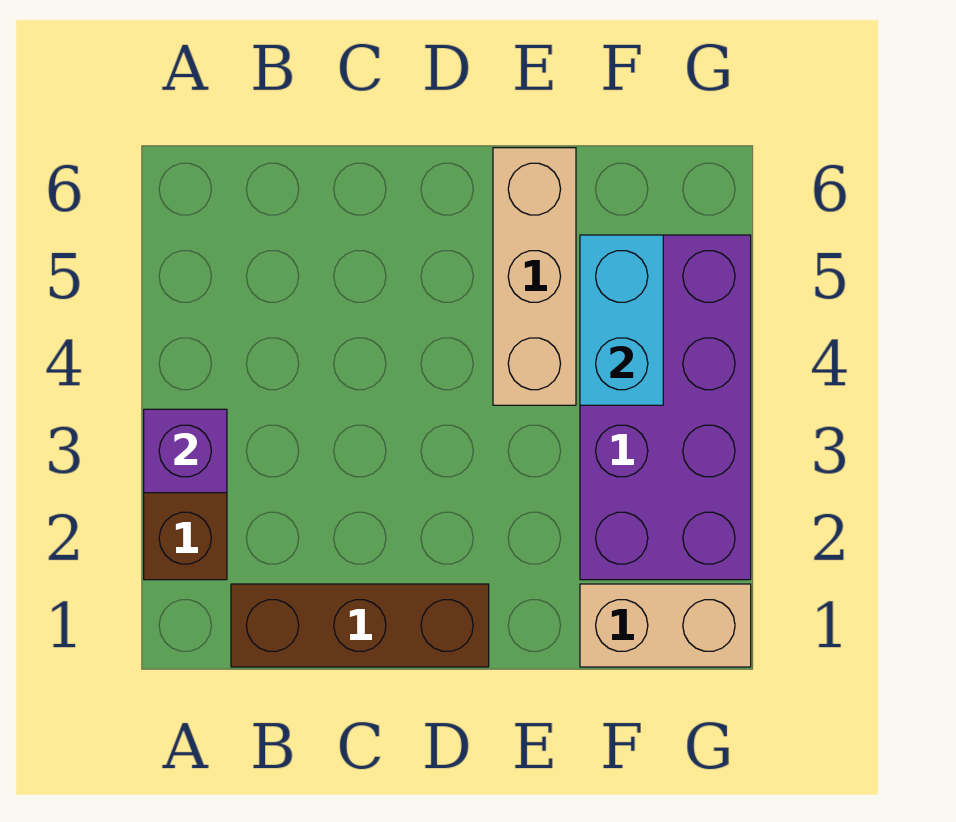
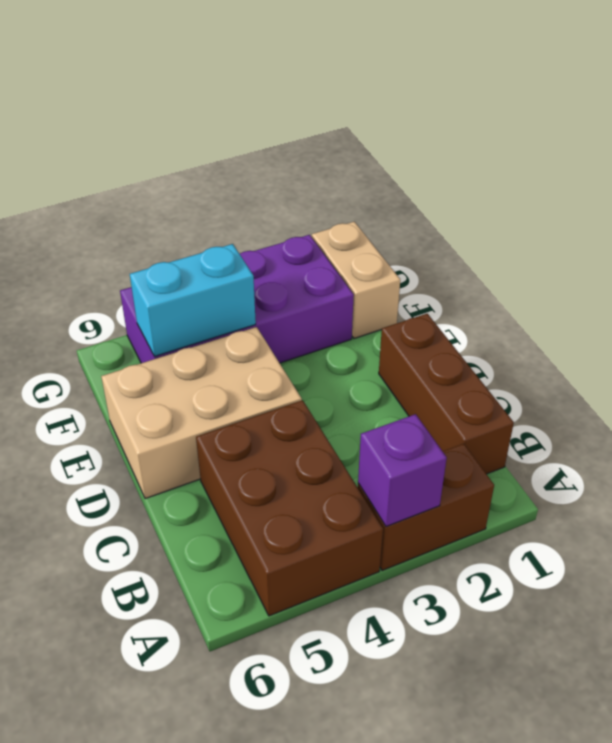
none -> brown brick A4:C5 level 1
tan brick E4:E6 level 1 -> tan brick D4:E6 level 1

